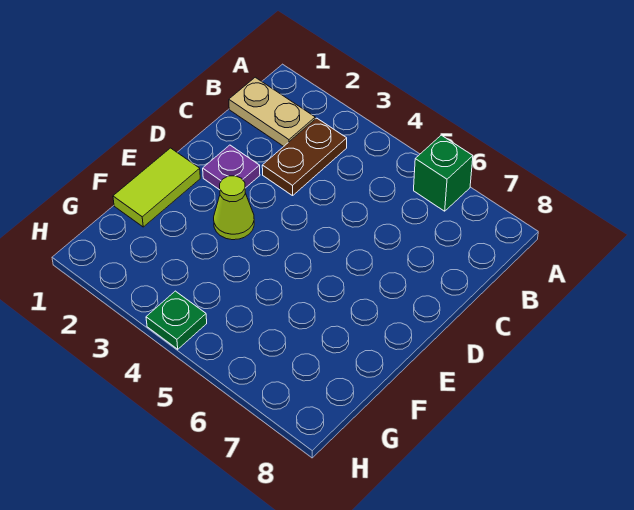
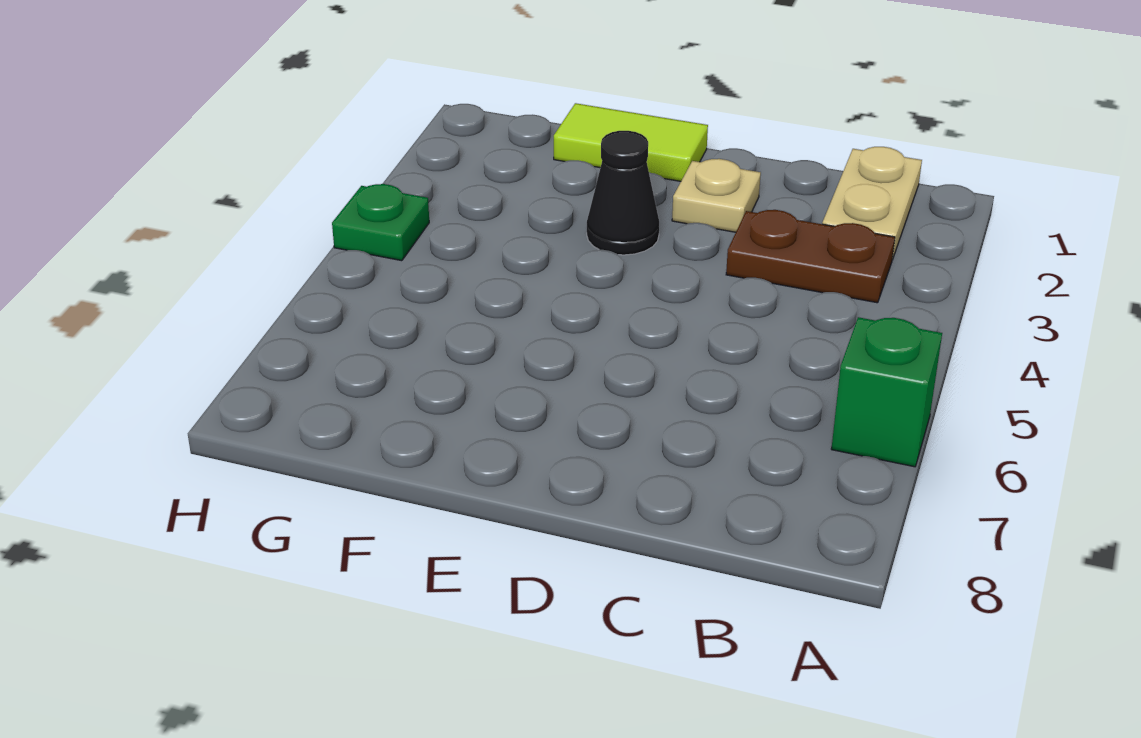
purple plate D2 level 1 -> tan plate D2 level 1
lime cone E3 level 1 -> black cone E3 level 1

